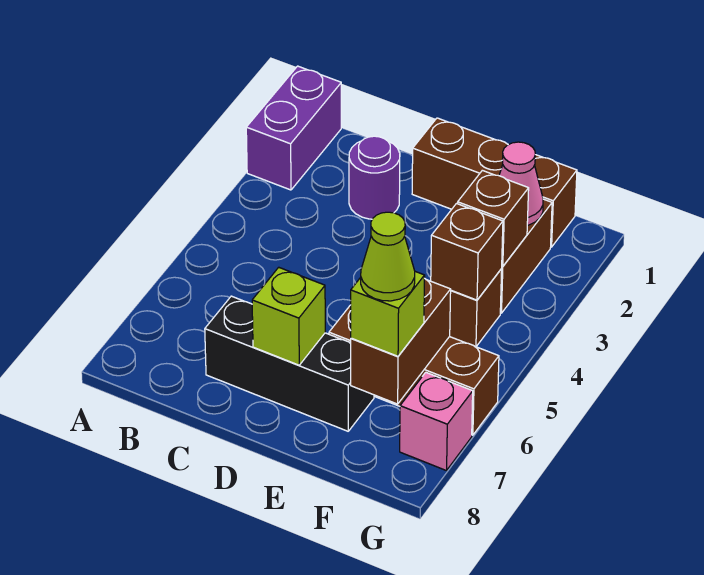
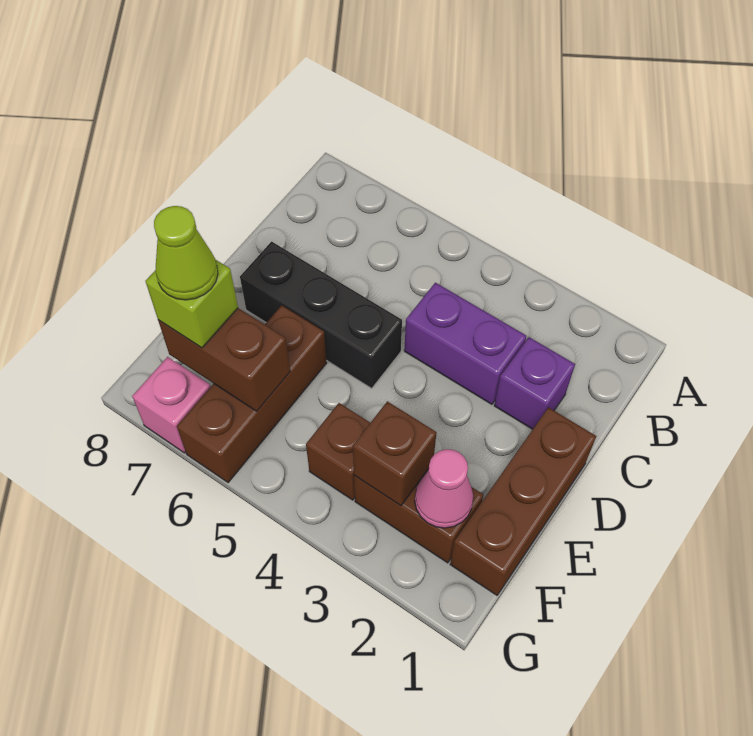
purple brick A1:A2 level 1 -> purple brick C3:C4 level 1
purple round brick C2 level 1 -> purple brick C2 level 1
black brick C7:E7 level 1 -> black brick D5:D7 level 1
lime brick D7 level 2 -> none
brown brick F4 level 2 -> none

